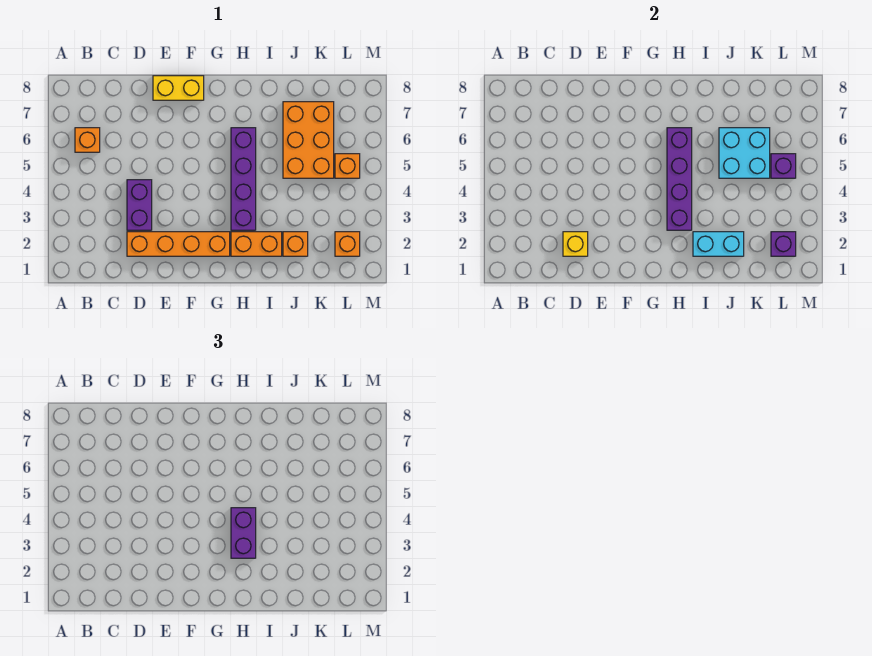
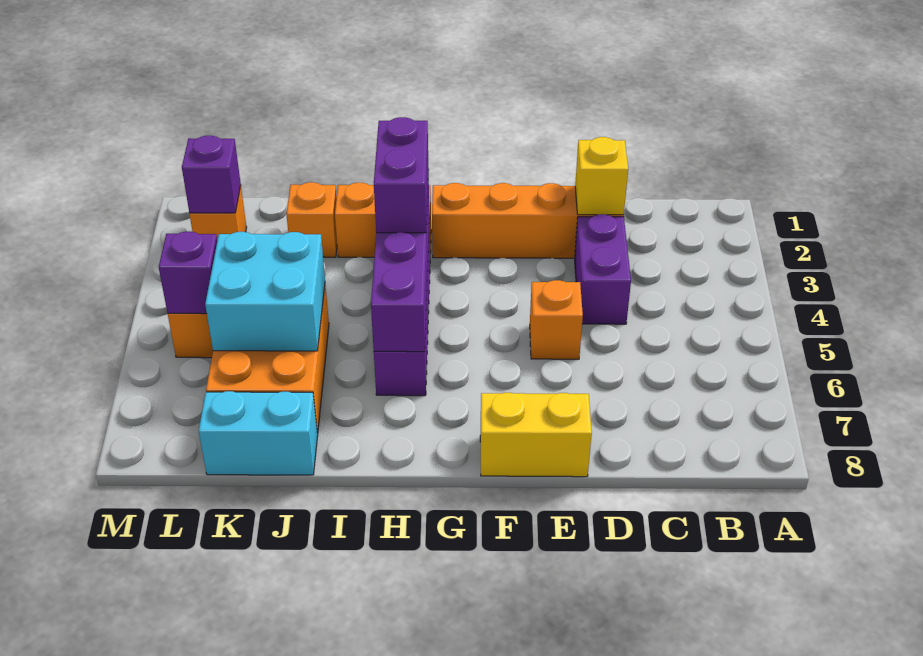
orange brick B6 level 1 -> orange brick E5 level 1
cyan brick I2:J2 level 2 -> cyan brick J8:K8 level 1

